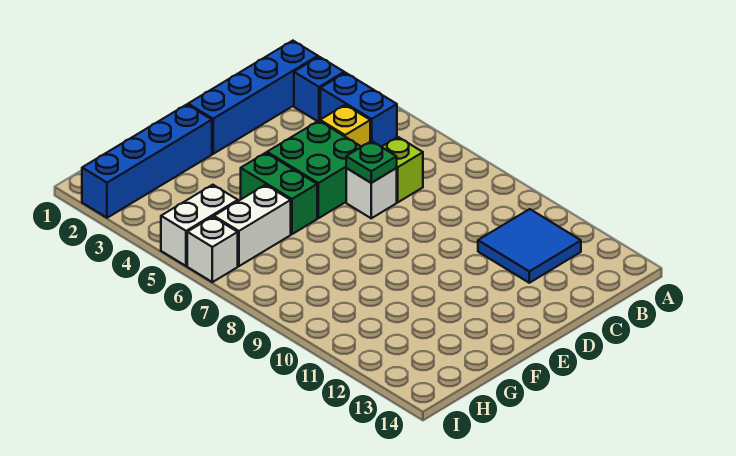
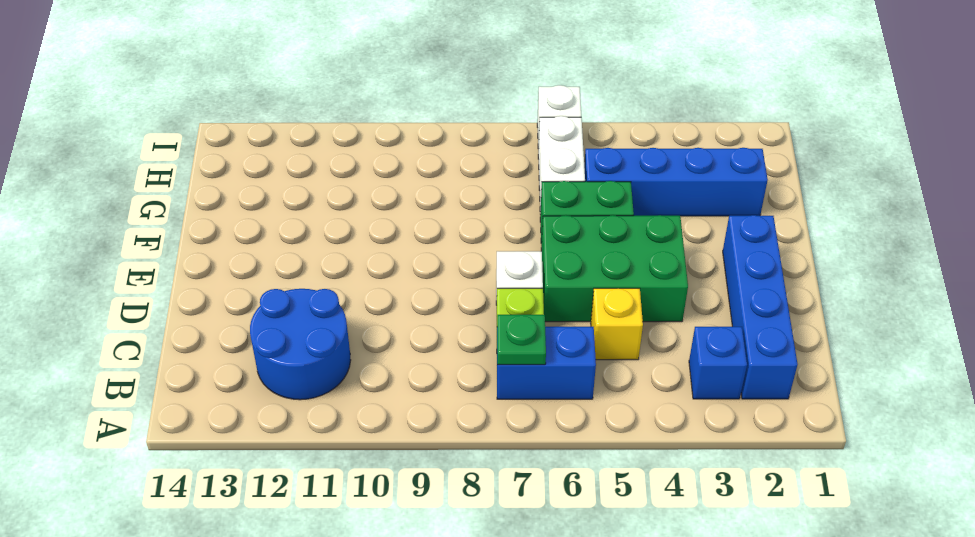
blue brick B4:B5 level 1 -> blue brick B6:B7 level 1
blue tile B11:C12 level 1 -> blue round brick B11:C12 level 1
green brick D5:E6 level 1 -> green brick D4:E6 level 1
green plate D7 level 2 -> green plate B7 level 2
blue brick F2:I2 level 1 -> blue brick G2:G5 level 1
white brick H5:I5 level 1 -> none

